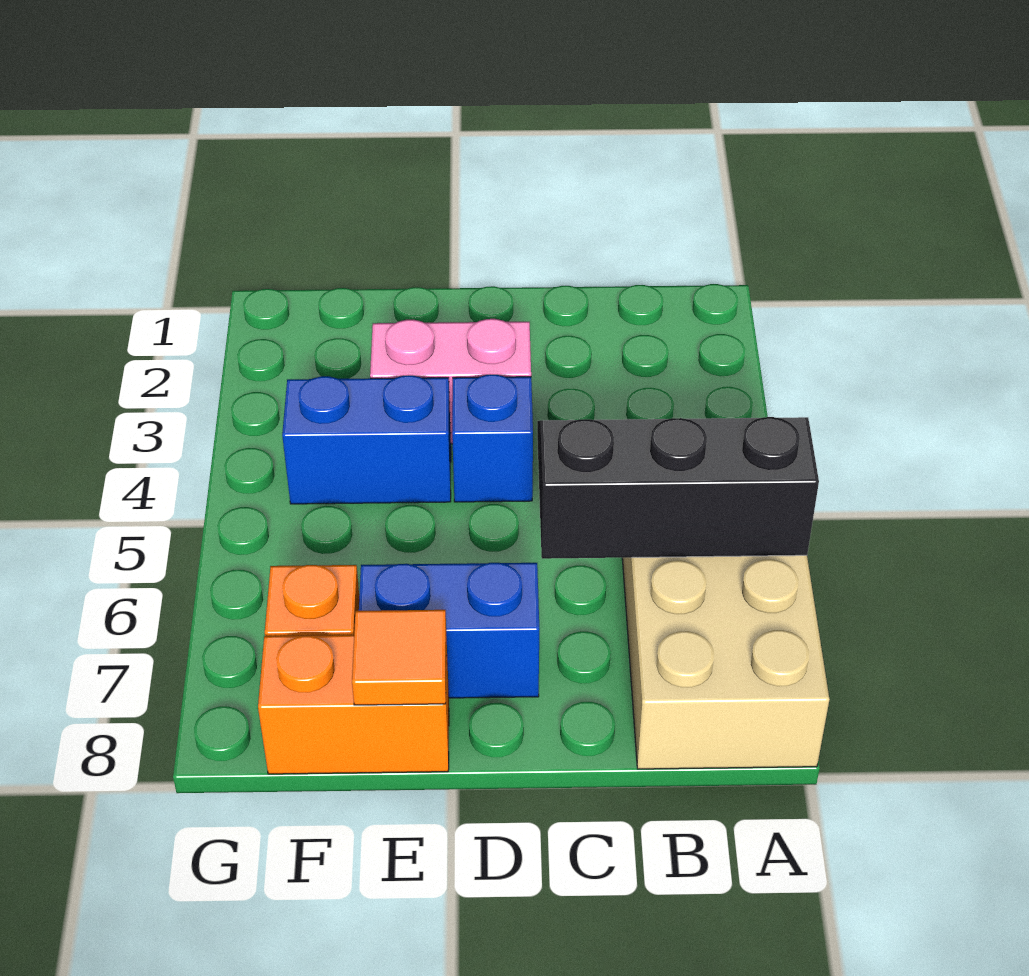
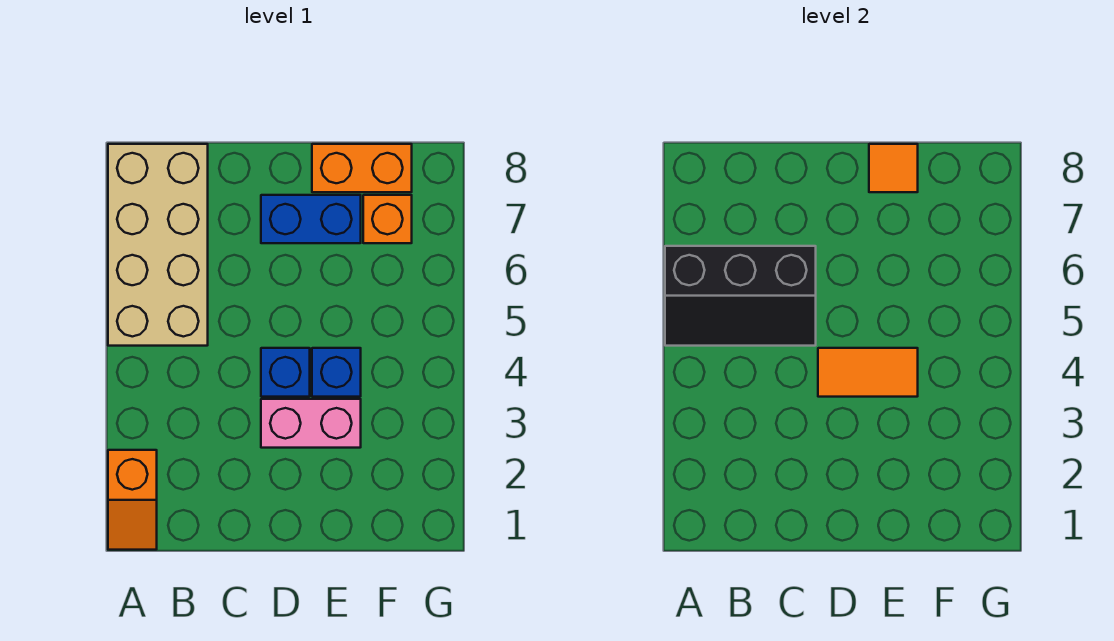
none -> orange slope A1:A2 level 1 top 2
none -> orange tile D4:E4 level 2
blue brick E4:F4 level 1 -> blue brick E4 level 1

